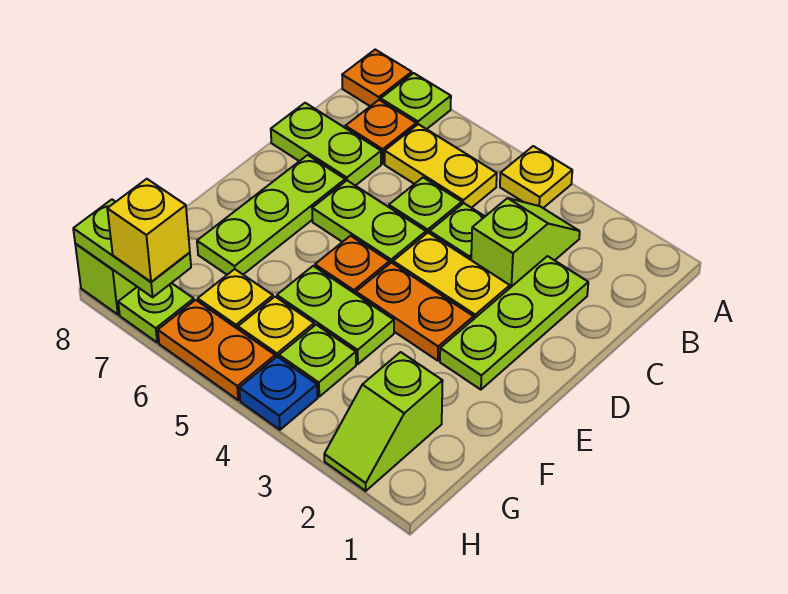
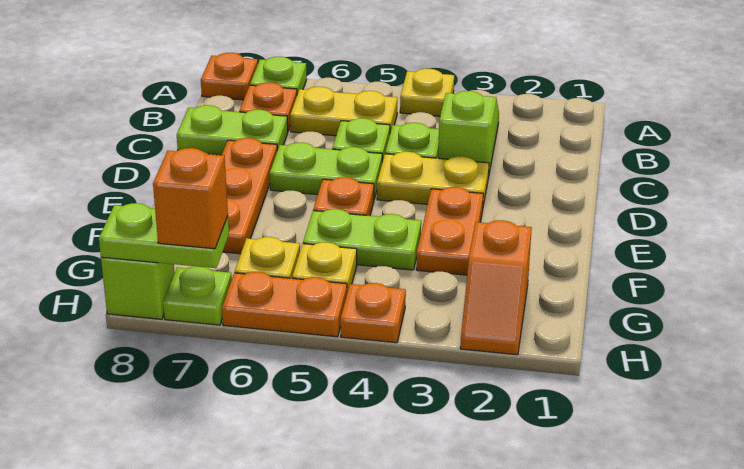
lime plate C2:E2 level 1 -> none
lime plate D7:F7 level 1 -> orange plate D7:F7 level 1
orange plate E3:E4 level 1 -> orange plate E3:F3 level 1
lime slope G2:H2 level 1 top G -> orange slope G2:H2 level 1 top G
lime plate G4 level 1 -> none
blue plate H4 level 1 -> orange plate H4 level 1
yellow brick H7 level 3 -> orange brick H7 level 3

